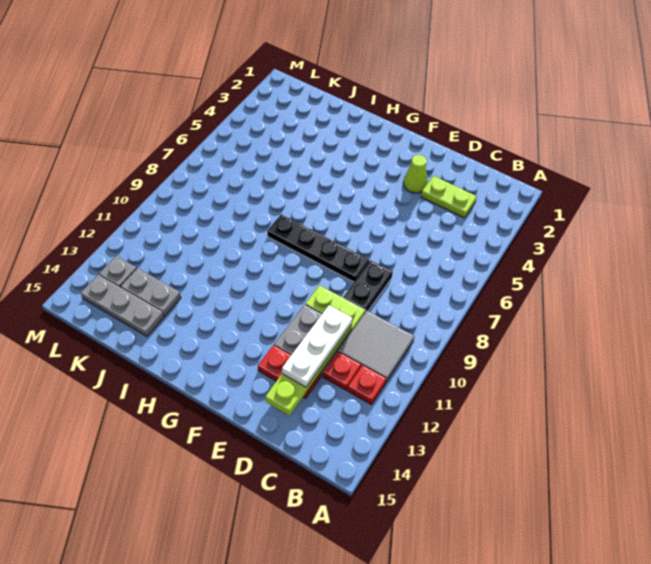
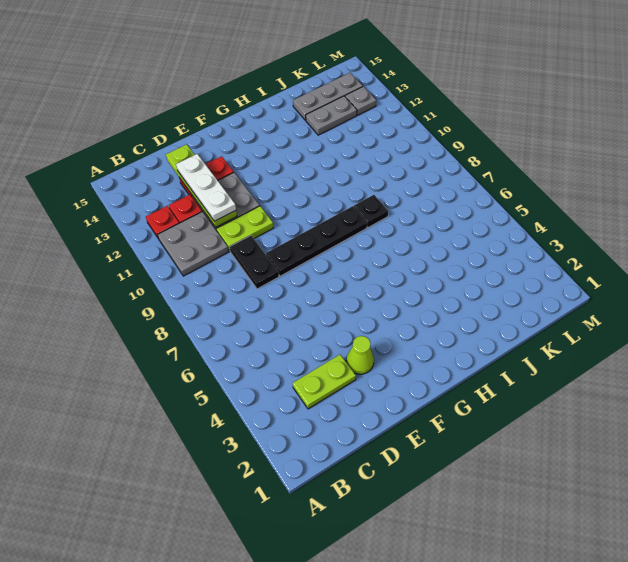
grey tile B10:C11 level 1 -> grey plate B10:C11 level 1
none -> black plate I8 level 1

